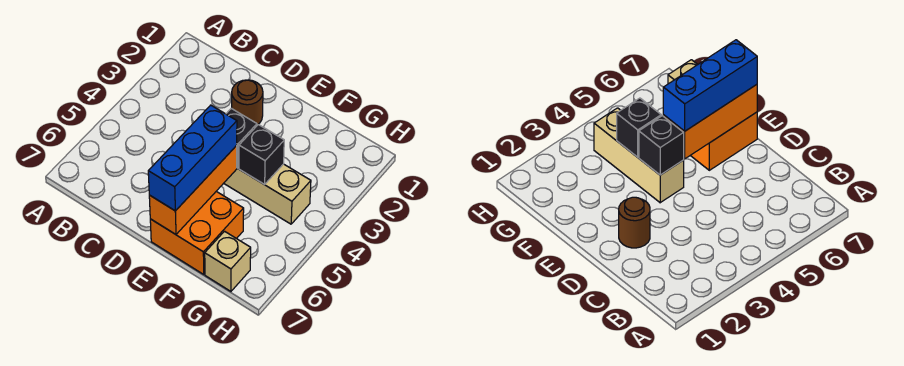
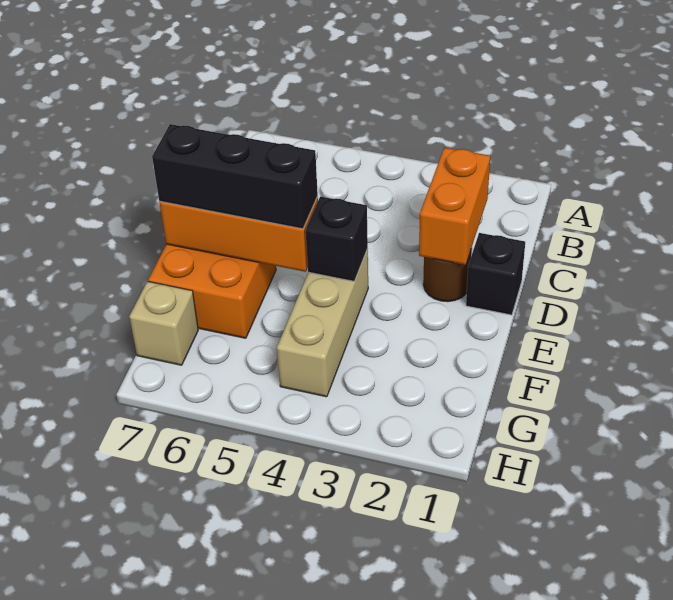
none -> orange brick C2:D2 level 2
blue brick E5:E7 level 3 -> black brick E5:E7 level 3
black brick F4 level 2 -> black brick D1 level 1

